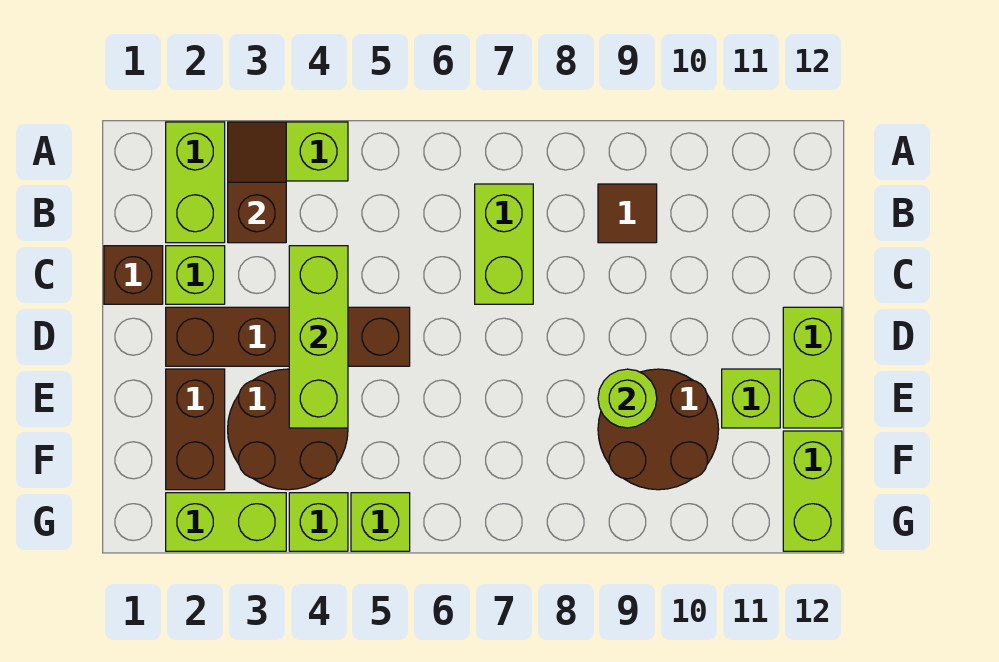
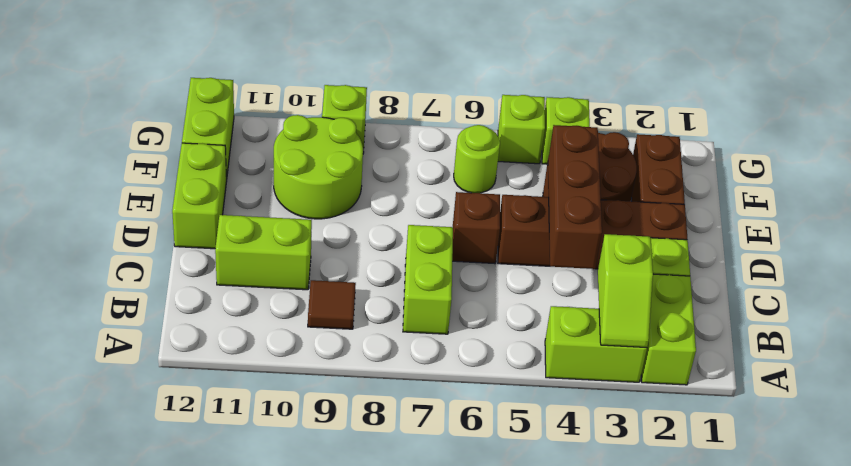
brown slope A3:B3 level 2 top B -> lime slope A3:B3 level 2 top B
brown brick C1 level 1 -> brown brick D6 level 1
lime brick C4:E4 level 2 -> brown brick C4:E4 level 2
brown round brick E9:F10 level 1 -> lime round brick E9:F10 level 1
lime round brick E9 level 2 -> lime round brick F6 level 1
lime brick E11 level 1 -> lime brick G9 level 1
lime brick G2:G3 level 1 -> lime brick C10:C11 level 1

